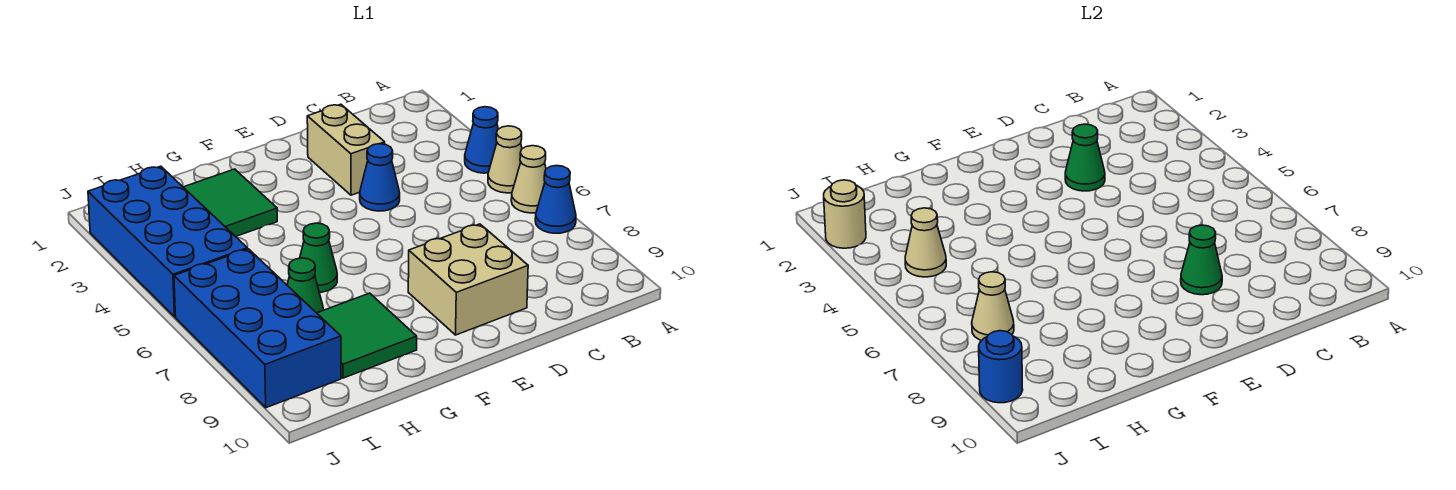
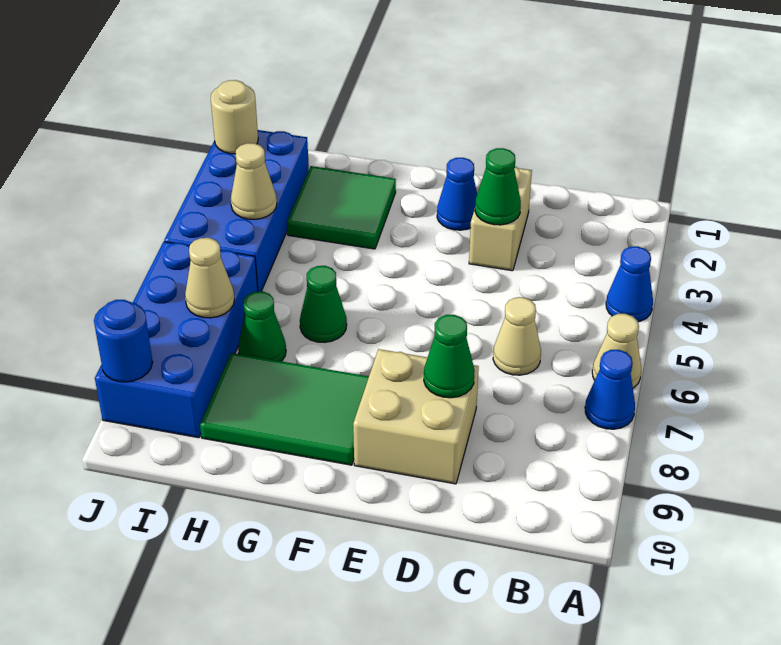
tan cone A5 level 1 -> tan cone C6 level 1
blue cone D4 level 1 -> blue cone E2 level 1
green tile G8:H9 level 1 -> green tile F8:H9 level 1

